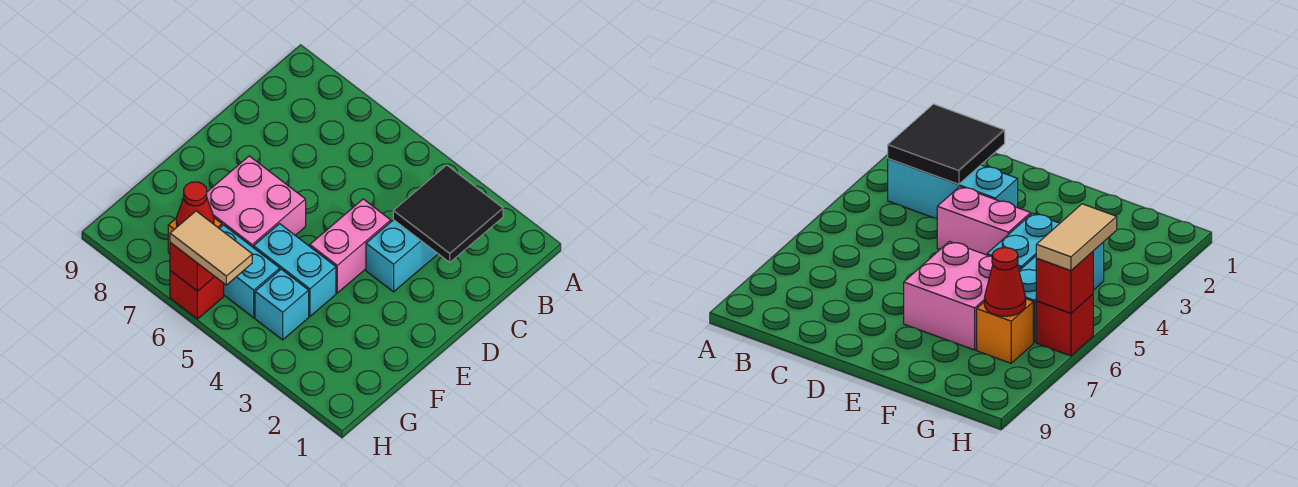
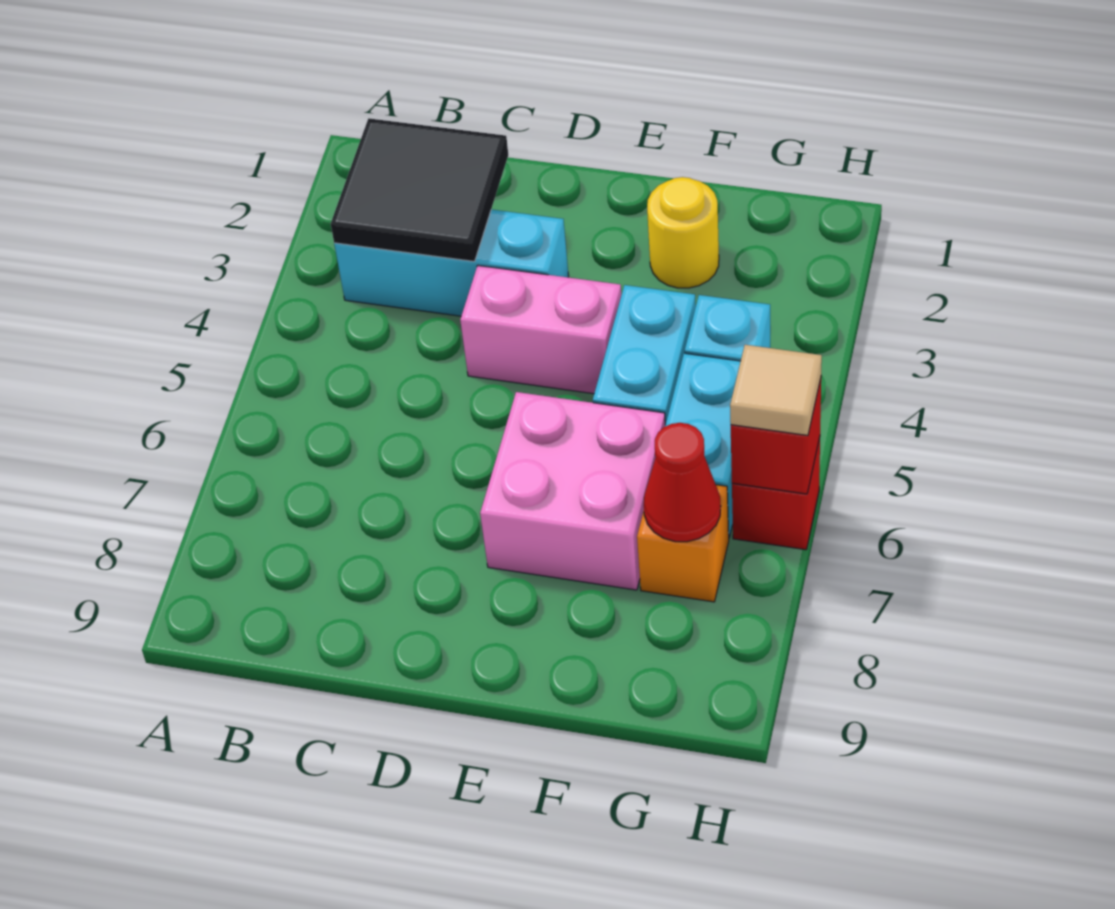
none -> yellow round brick F2 level 1
tan tile H5:H6 level 3 -> tan tile H6 level 3

